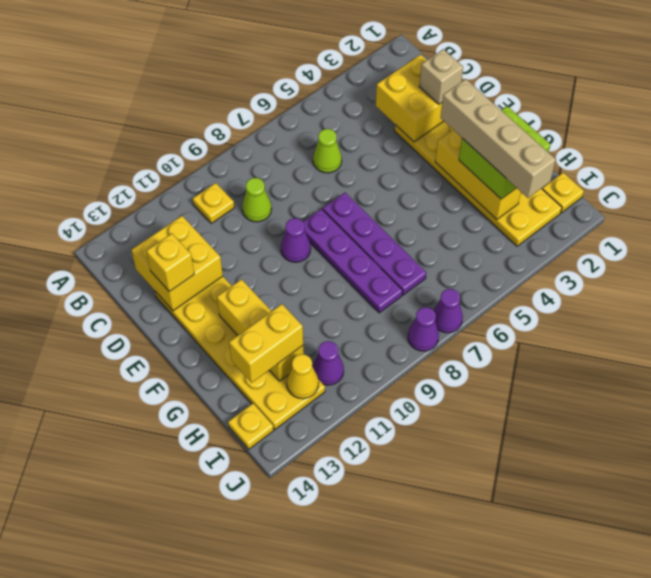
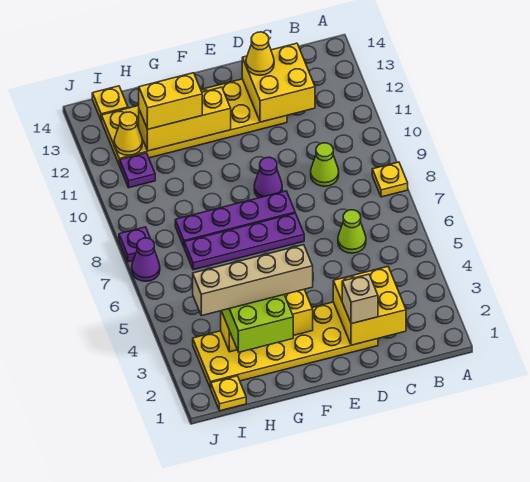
yellow plate B10 level 1 -> yellow plate A8 level 1
yellow brick D13 level 3 -> yellow cone D13 level 3
yellow brick H12:H13 level 3 -> yellow brick G12:H12 level 3
purple cone I11 level 1 -> purple plate I11 level 1
purple cone J8 level 1 -> purple plate J8 level 1

